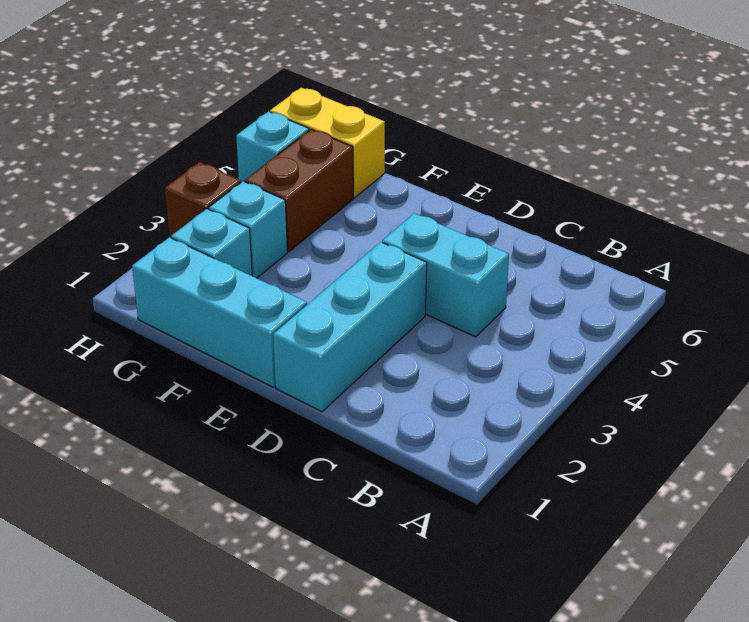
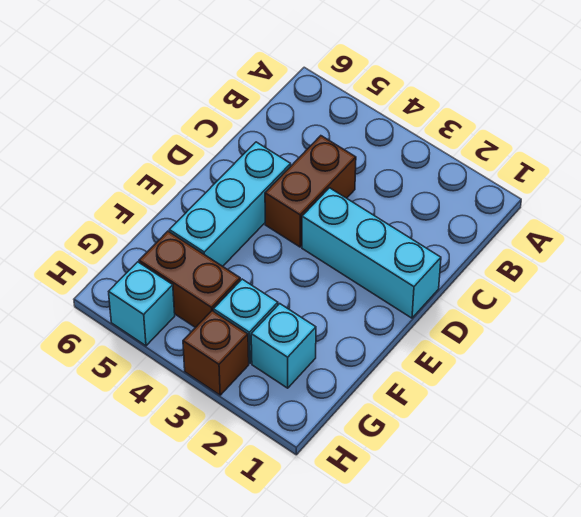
cyan brick C4:D4 level 1 -> brown brick C4:D4 level 1
cyan brick E1:G1 level 1 -> cyan brick D5:F5 level 1
yellow brick G6:H6 level 1 -> none

